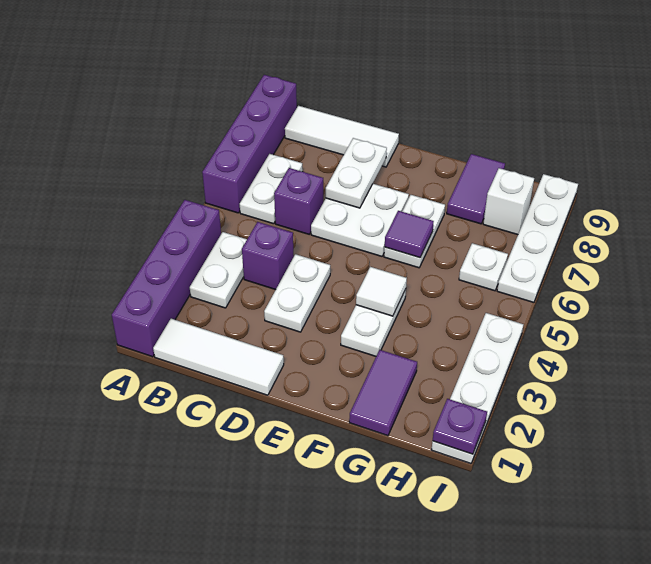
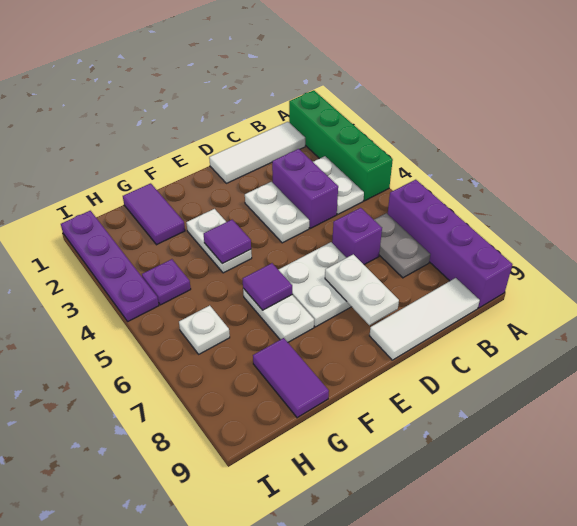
purple brick A1:A4 level 1 -> green brick A1:A4 level 1
white plate B6:B7 level 1 -> grey plate B6:B7 level 1
purple brick C4 level 1 -> purple brick C3:C4 level 1
white tile F4 level 2 -> purple tile F4 level 2
white brick H8 level 1 -> none
white plate I1:I4 level 1 -> purple plate I1:I4 level 1
purple plate I1 level 2 -> purple plate H4 level 1
white plate I6:I9 level 1 -> none

